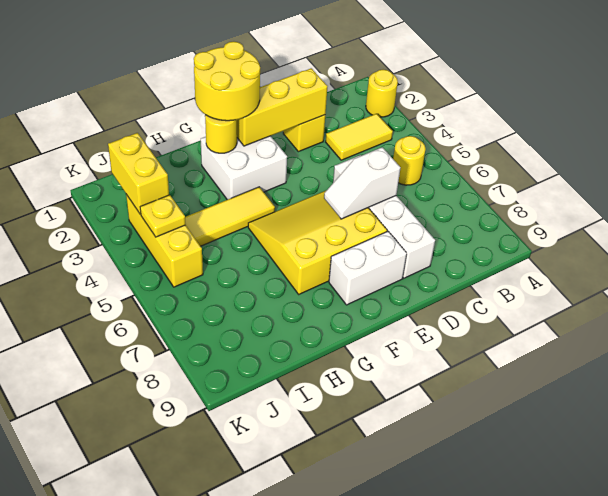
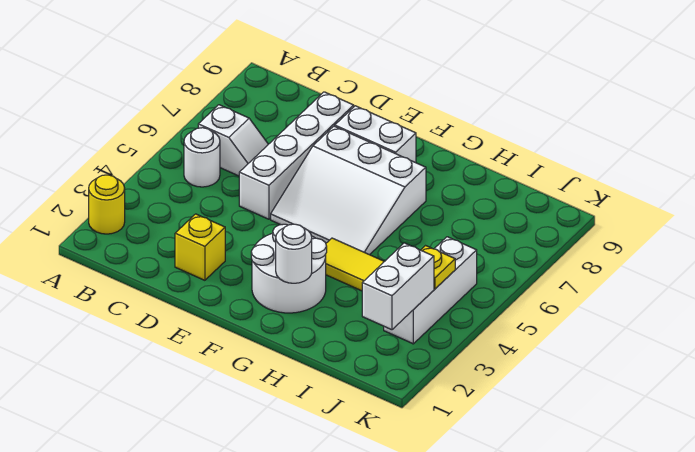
yellow tile B3:C3 level 1 -> none
yellow round brick B5 level 1 -> white round brick B5 level 1
yellow brick D2:F2 level 2 -> none
white slope D6:E6 level 2 top D -> white slope B6:C6 level 1 top B
yellow slope E5:G7 level 1 top 7 -> white slope E5:G7 level 1 top 7
yellow round brick F1:G2 level 3 -> none
white brick F2:G3 level 1 -> white round brick F2:G3 level 1
yellow round brick G2 level 2 -> white round brick G2 level 2
yellow brick J2:J3 level 2 -> white brick J2:J3 level 2
yellow brick J3:J5 level 1 -> white brick J3:J5 level 1

